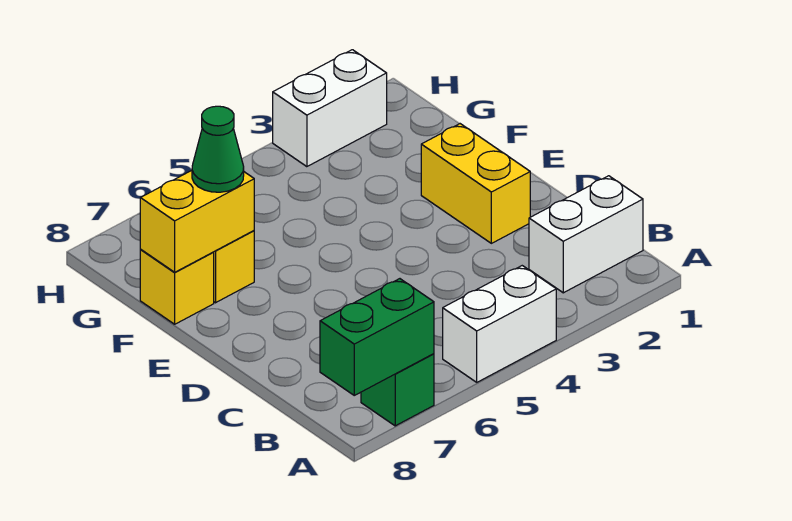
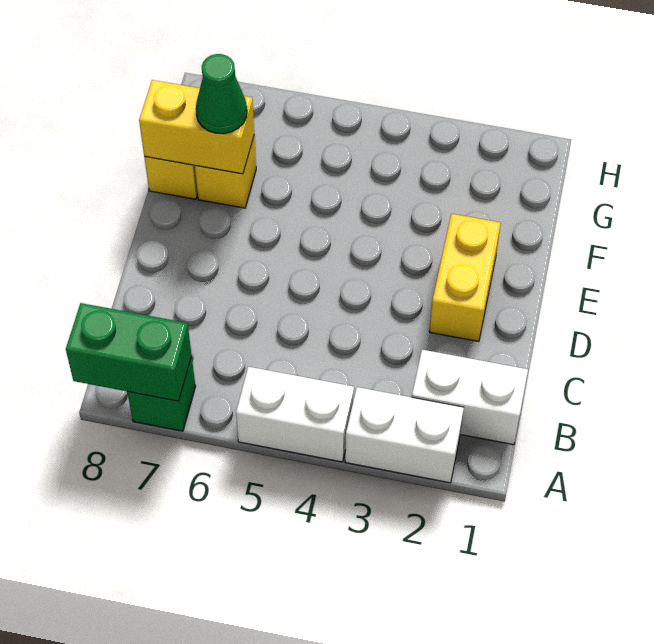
white brick H2:H3 level 1 -> white brick A2:A3 level 1

